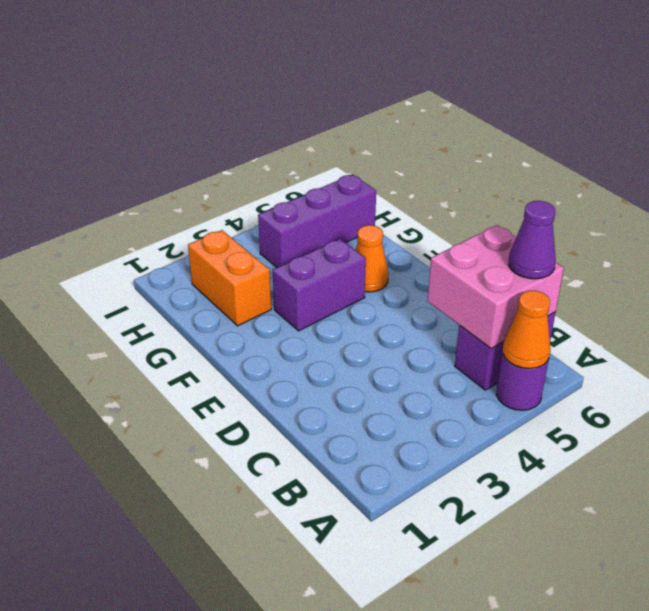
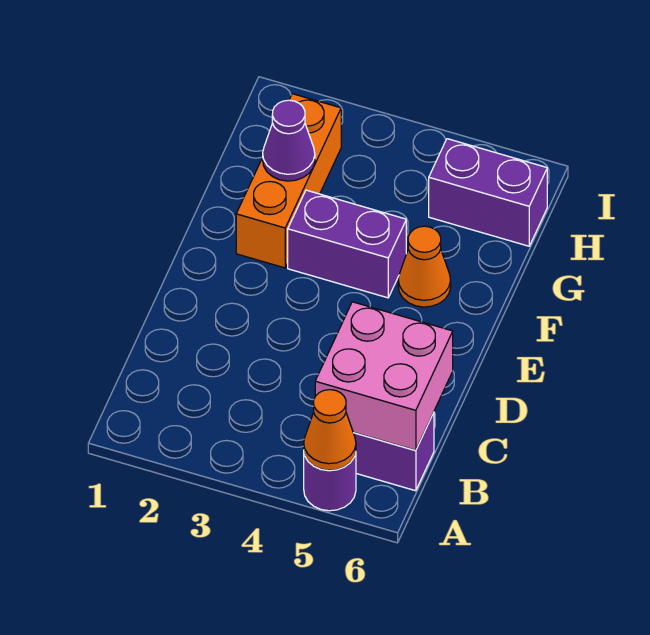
purple cone B6 level 3 -> purple cone G2 level 2
orange brick G2:H2 level 1 -> orange brick F2:H2 level 1
purple brick H4:H6 level 1 -> purple brick H5:H6 level 1

